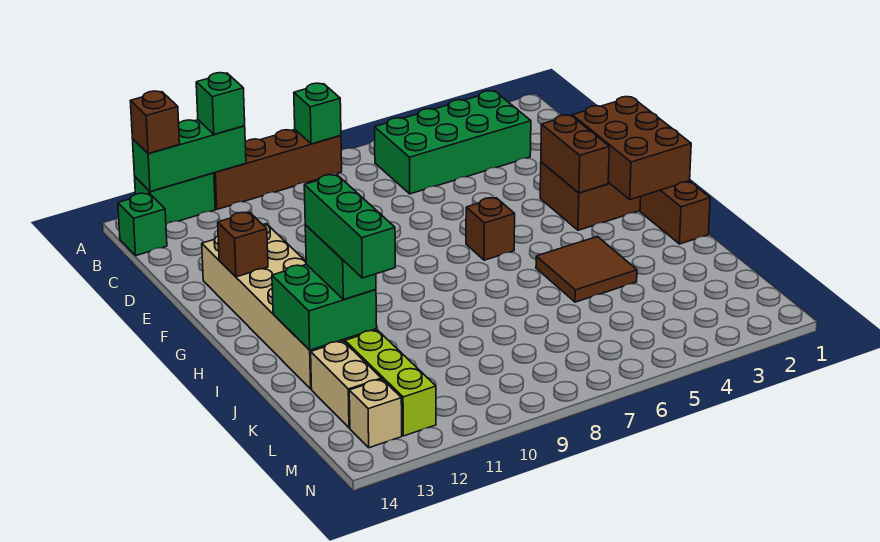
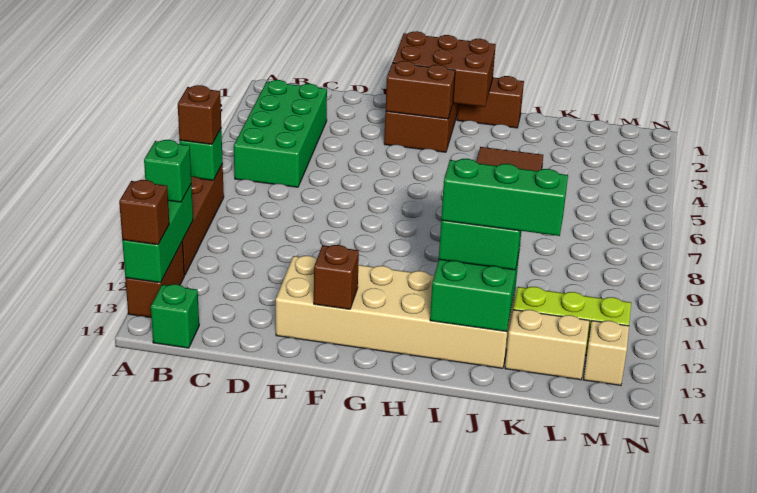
green brick A12:A13 level 1 -> brown brick A12:A13 level 1
brown brick G6 level 1 -> brown brick A8 level 3

